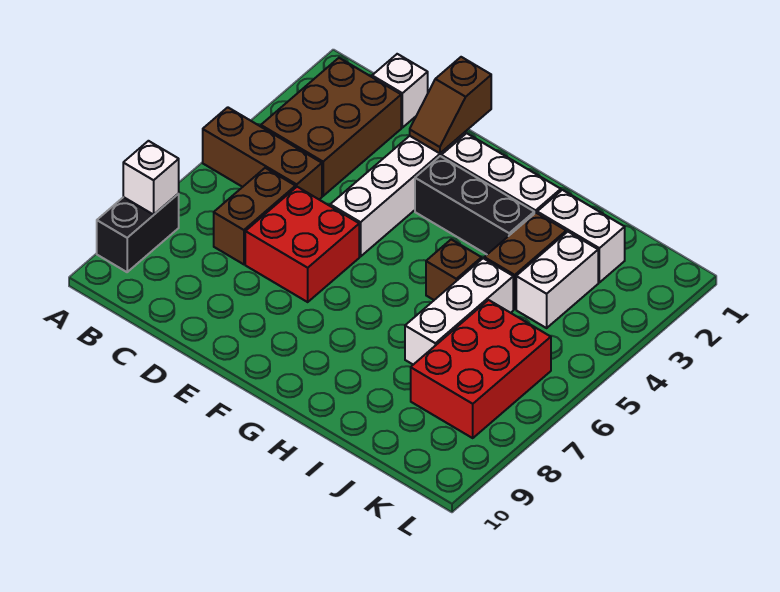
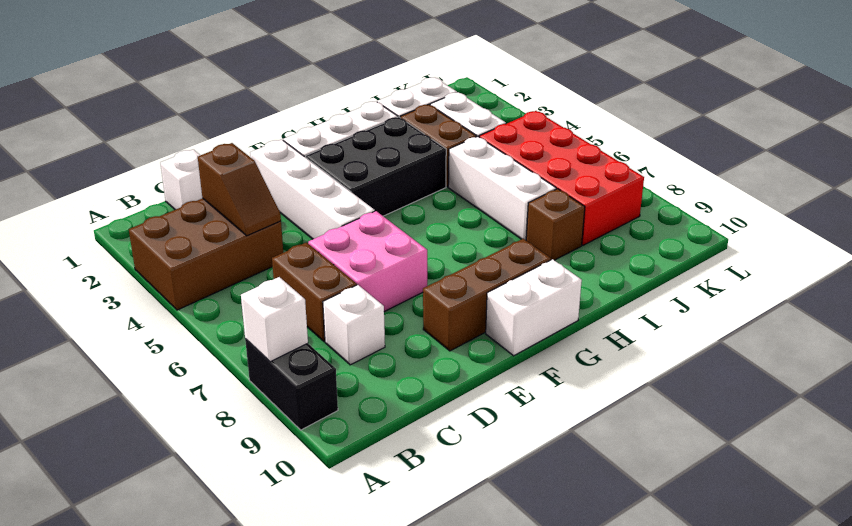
brown brick A5:C5 level 1 -> brown brick E9:G9 level 1
brown brick B2:C4 level 1 -> brown brick A3:C4 level 1
none -> white brick C8 level 1
red brick D6:E7 level 1 -> pink brick D6:E7 level 1
brown slope E1:E2 level 2 top 1 -> brown slope C3:C4 level 2 top 3
black brick F3:H3 level 1 -> black brick F3:H4 level 1
none -> white brick F10:G10 level 1
brown brick H5 level 1 -> brown brick I8 level 1
red brick J6:K8 level 1 -> red brick J5:K8 level 1

